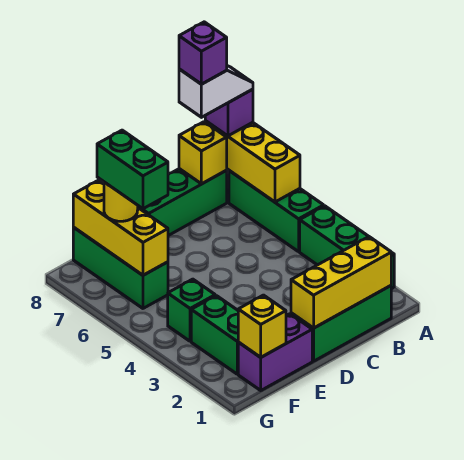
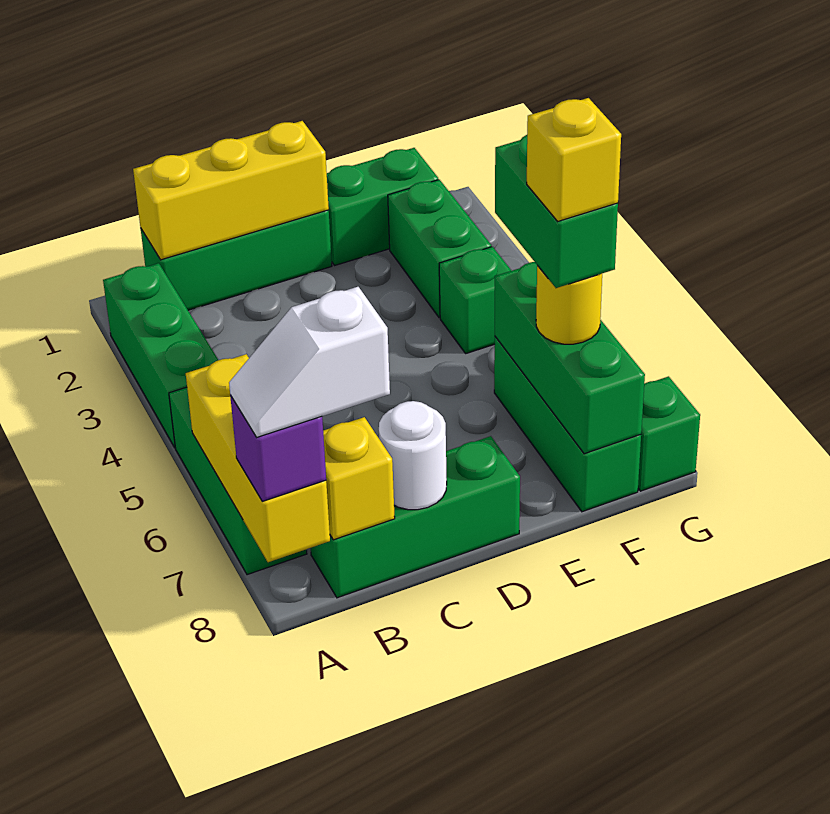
purple brick B8 level 5 -> none
none -> white round brick C8 level 2
purple brick E1:F1 level 1 -> green brick E1:F1 level 1
yellow brick F1 level 2 -> yellow brick F7 level 5
yellow brick F6:F8 level 2 -> green brick F6:F8 level 2
none -> green brick G8 level 1

